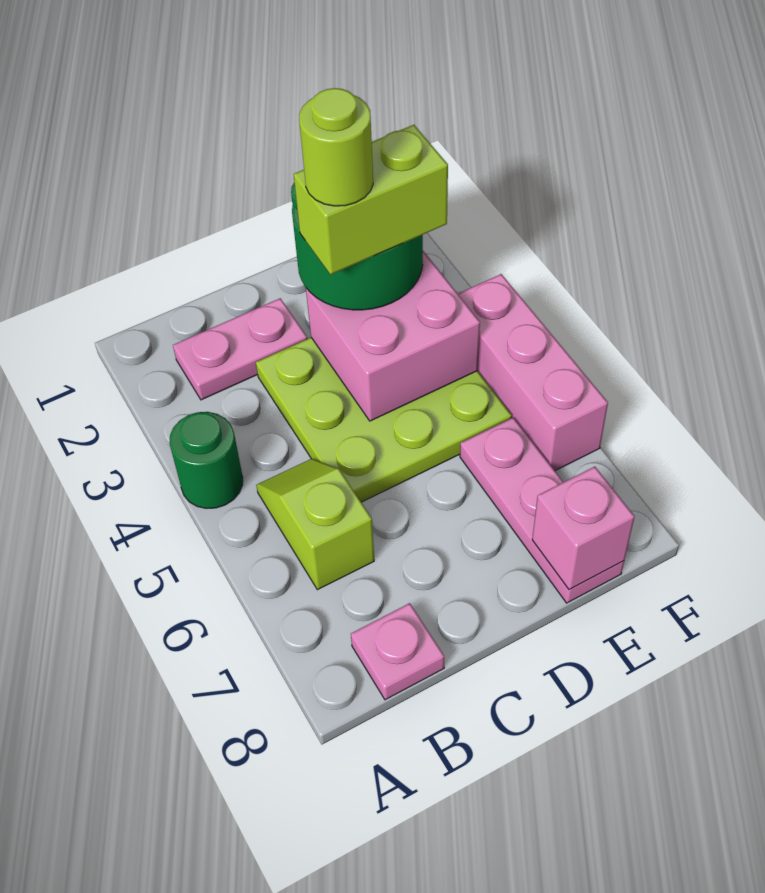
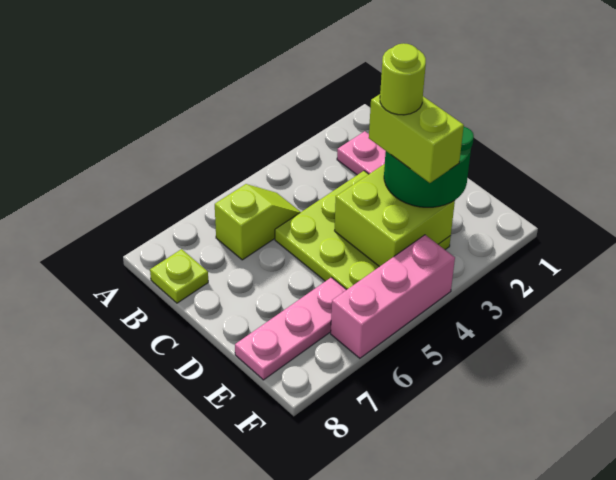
green round brick A4 level 1 -> none
pink plate B8 level 1 -> lime plate B8 level 1
pink brick D3:E4 level 2 -> lime brick D3:E4 level 2
pink brick E8 level 2 -> none

